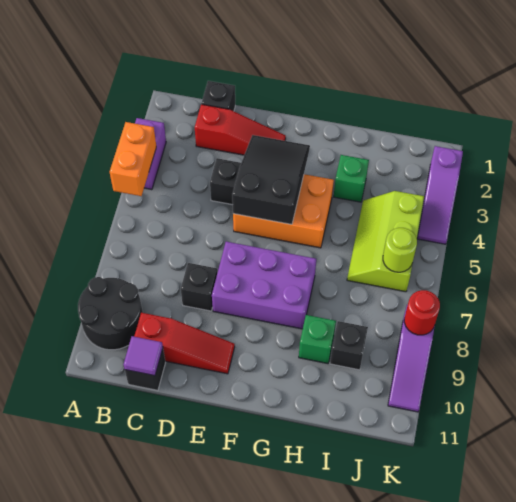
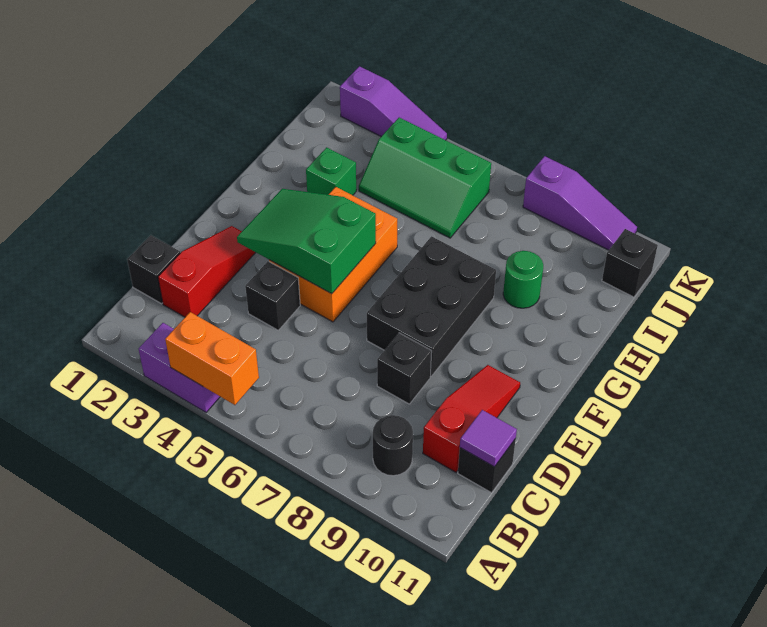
black round brick A9:B10 level 1 -> black round brick B9 level 1
black slope E3:F5 level 2 top 5 -> green slope E3:F5 level 2 top 5
purple brick E7:G8 level 1 -> black brick E7:G8 level 1
green brick H9 level 1 -> green round brick H9 level 1
lime slope I4:J6 level 1 top J -> green slope I4:J6 level 1 top J
black brick I9 level 1 -> black brick J11 level 1
lime round brick J6 level 2 -> none
red round brick K8 level 2 -> none

